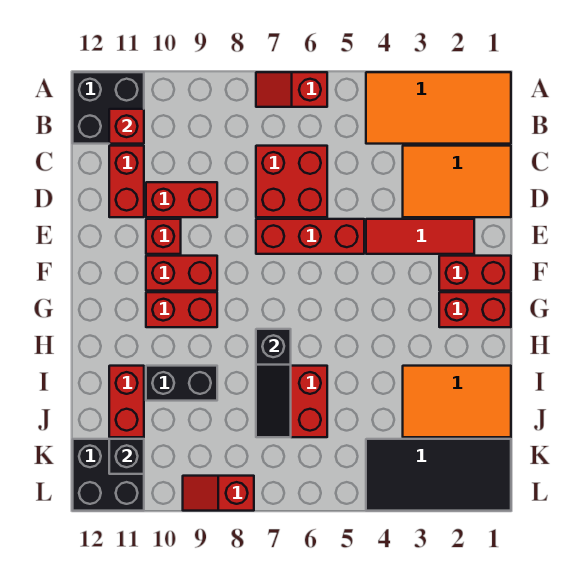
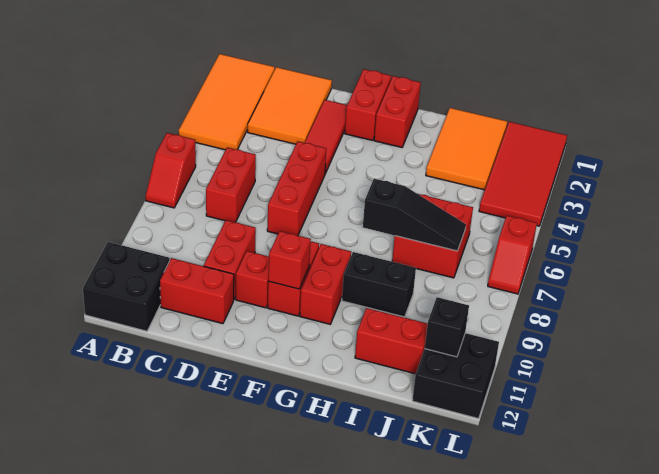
red brick B11 level 2 -> red brick F10 level 2
red brick C6:D7 level 1 -> red brick C6:C7 level 1
black brick I9:I10 level 1 -> black brick H9:I9 level 1
black tile K1:L4 level 1 -> red tile K1:L4 level 1
red slope L8:L9 level 1 top 8 -> red slope L6:L7 level 1 top 6

